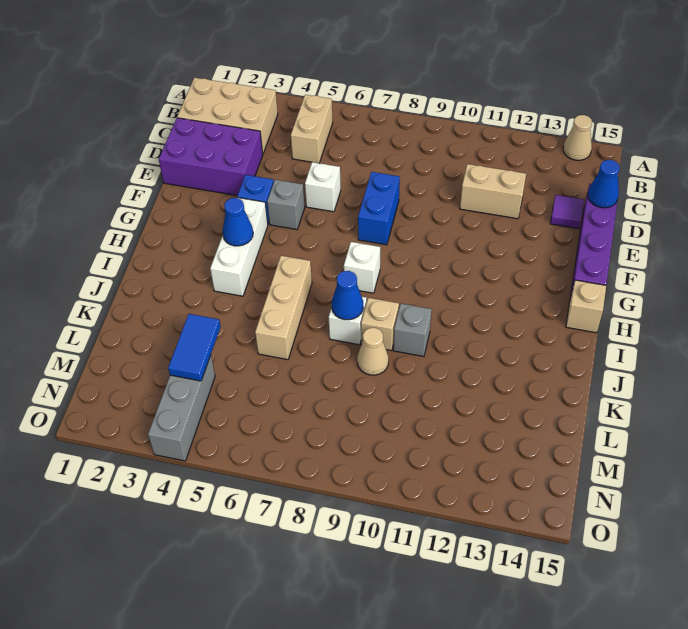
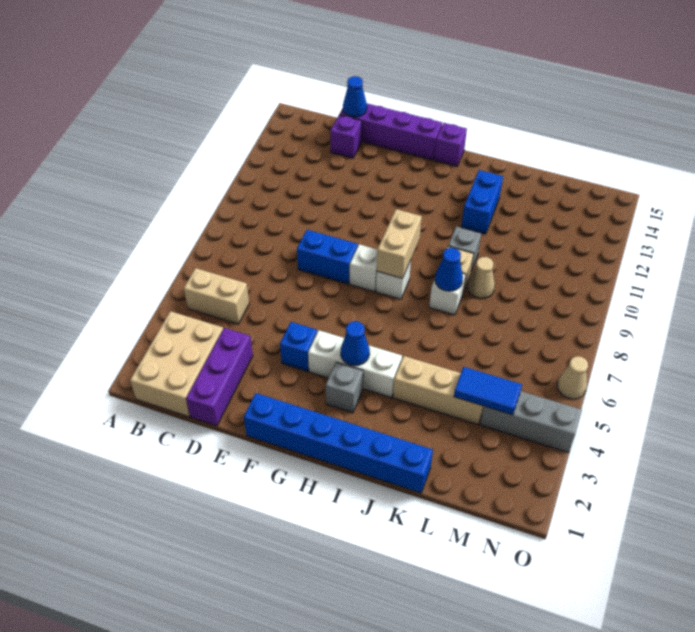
tan cone A14 level 1 -> tan cone O6 level 1
purple brick D1:E3 level 1 -> purple brick D1:D3 level 1
tan brick D11:D12 level 1 -> tan brick H8:H9 level 2
purple tile D14 level 1 -> purple brick D14 level 1
white brick E6 level 1 -> white brick G8 level 1
none -> blue brick F1:K1 level 1
grey brick F5 level 1 -> grey brick H3 level 1
tan brick H15 level 1 -> purple brick H15 level 1
tan brick I6:K6 level 1 -> tan brick J4:L4 level 1
none -> blue brick J12:J13 level 1

